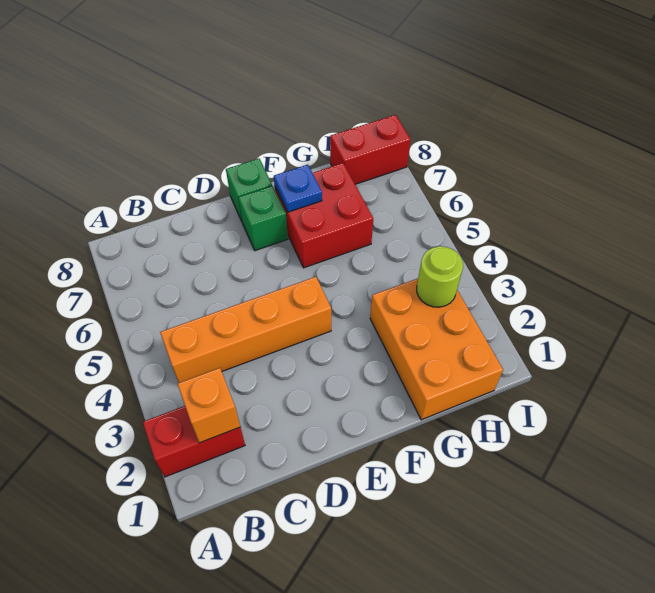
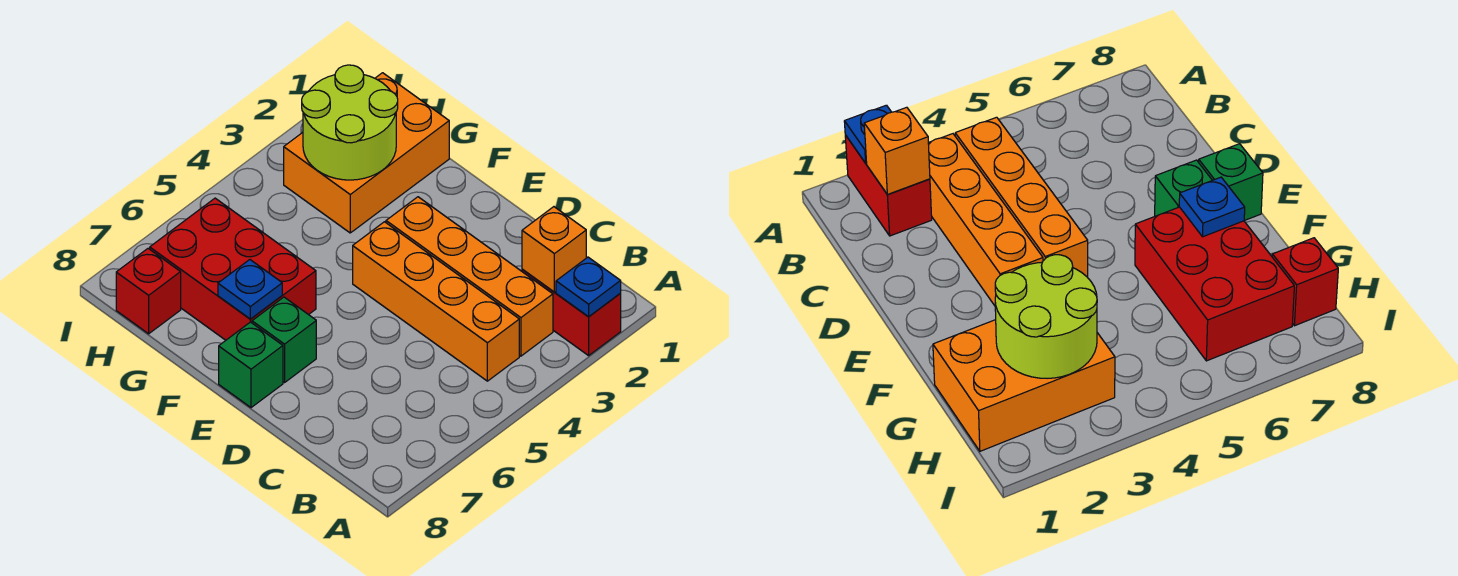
none -> blue plate A2 level 2
none -> orange brick B3:E3 level 1
red brick F6:G7 level 1 -> red brick F6:H7 level 1
lime round brick H3 level 2 -> lime round brick G2:H3 level 2
red brick H8:I8 level 1 -> red brick H8 level 1

